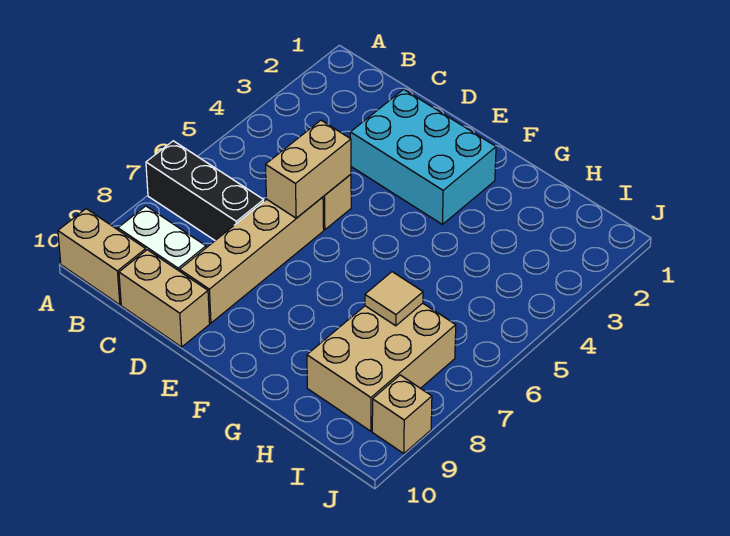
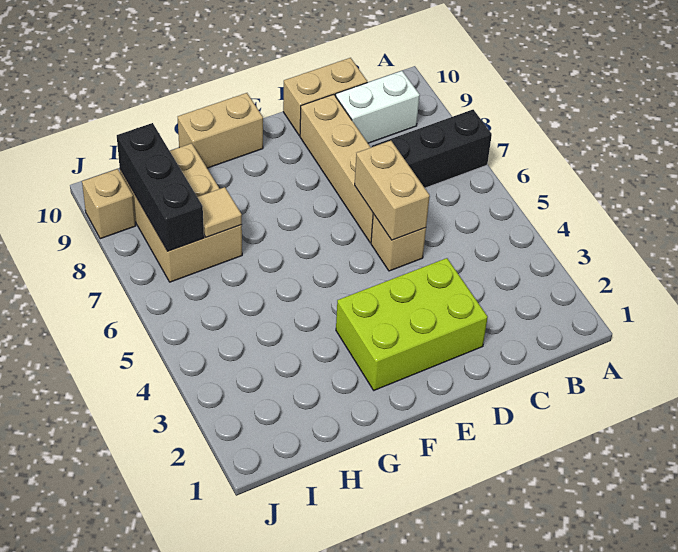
tan brick A10:B10 level 1 -> tan brick F10:G10 level 1
cyan brick D2:F3 level 1 -> lime brick D2:F3 level 1
none -> black brick I7:I9 level 2

